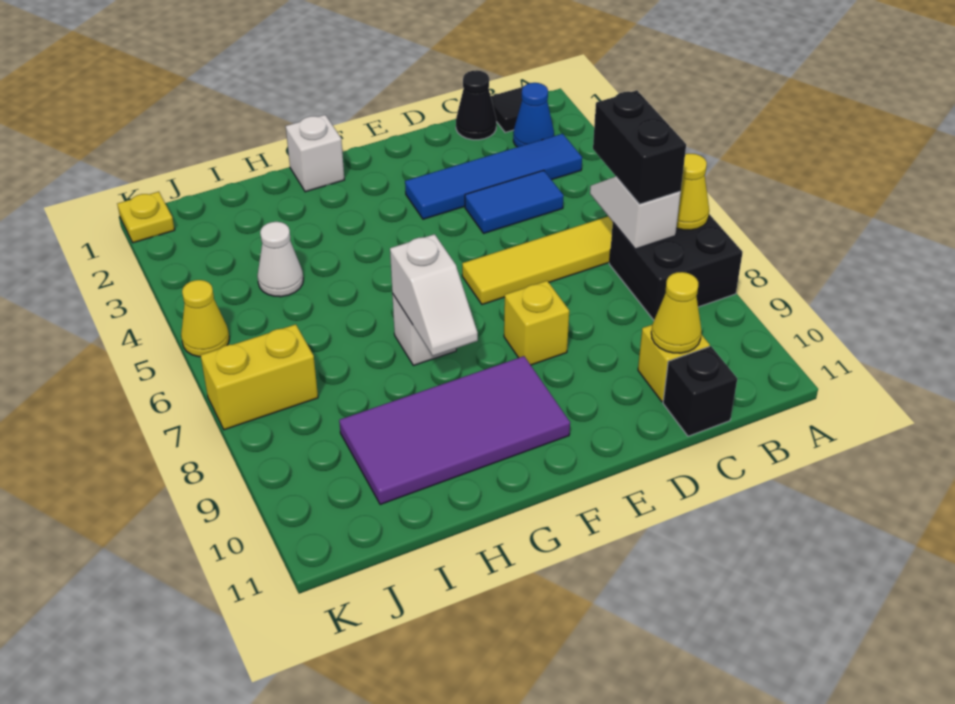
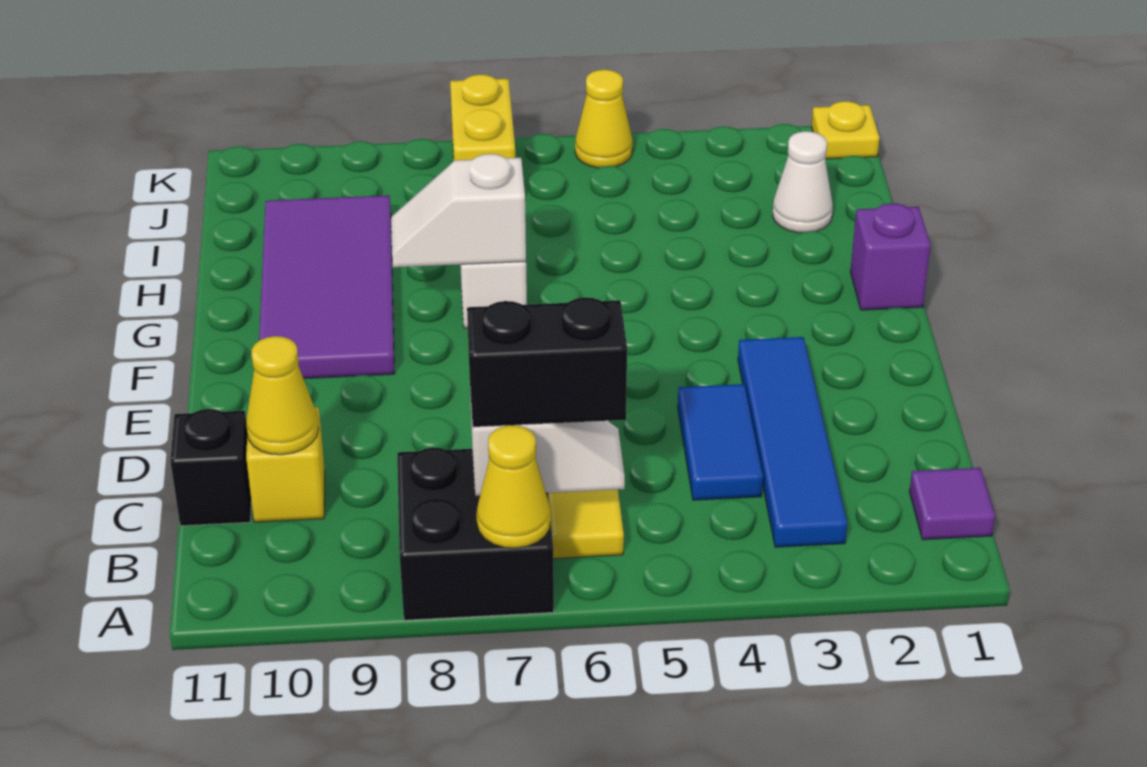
black tile B1 level 1 -> purple tile B1 level 1
blue cone B2 level 1 -> none
black cone C1 level 1 -> none
yellow brick E8 level 1 -> none
white brick G1 level 1 -> purple brick G1 level 1
white cone I4 level 1 -> white cone I2 level 1

